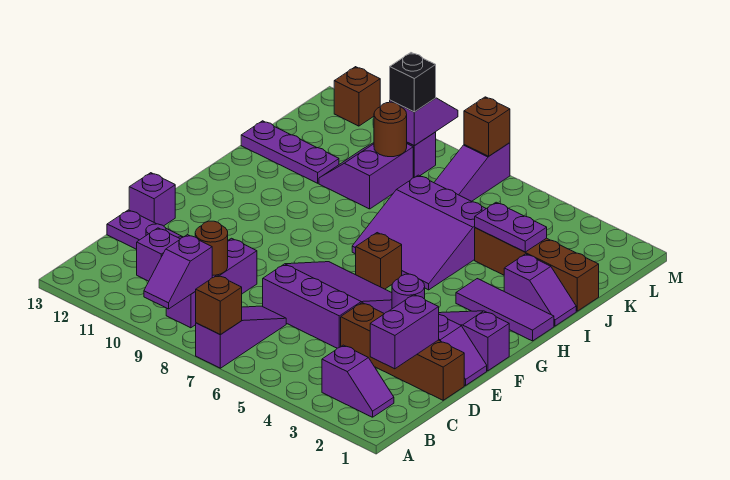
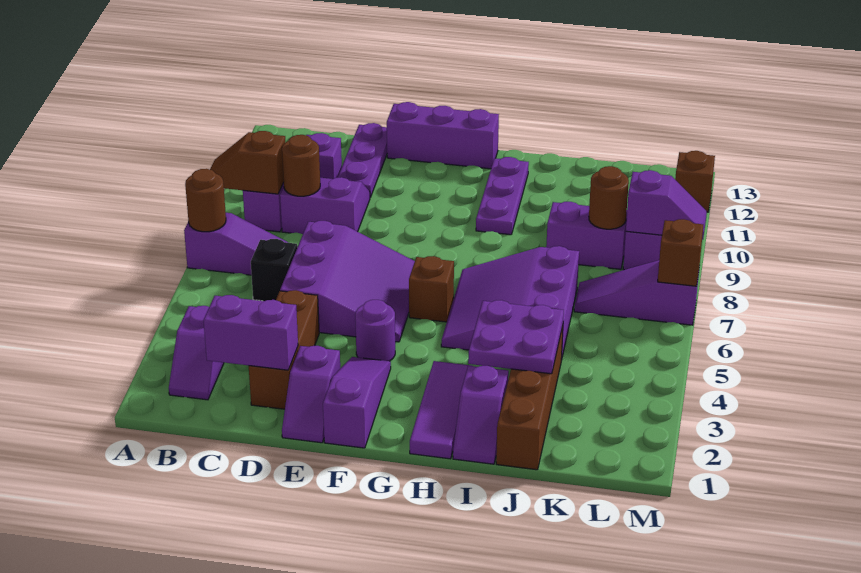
brown brick A7 level 2 -> brown round brick A7 level 2
purple slope A9:B9 level 2 top B -> brown slope A9:B9 level 2 top B
brown brick D1:D4 level 1 -> brown brick D2:D4 level 1
purple brick E13 level 1 -> purple brick E13:G13 level 1
purple plate J3:J4 level 2 -> purple plate I3:J4 level 2
purple plate J11:J13 level 1 -> purple plate H10:H12 level 1
black brick L9 level 3 -> black brick C6 level 1

